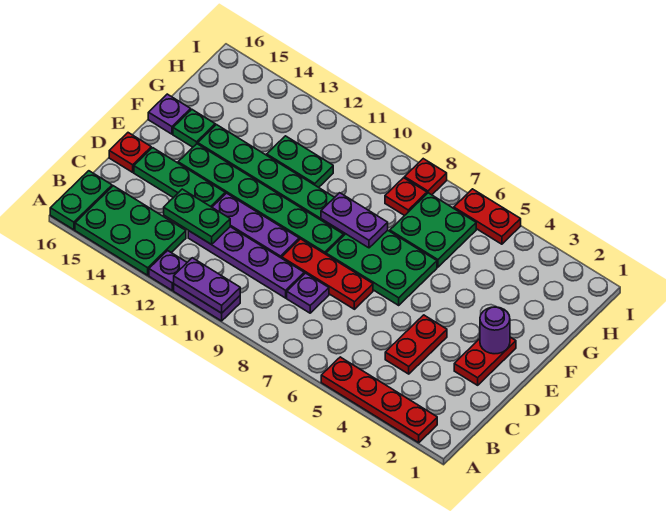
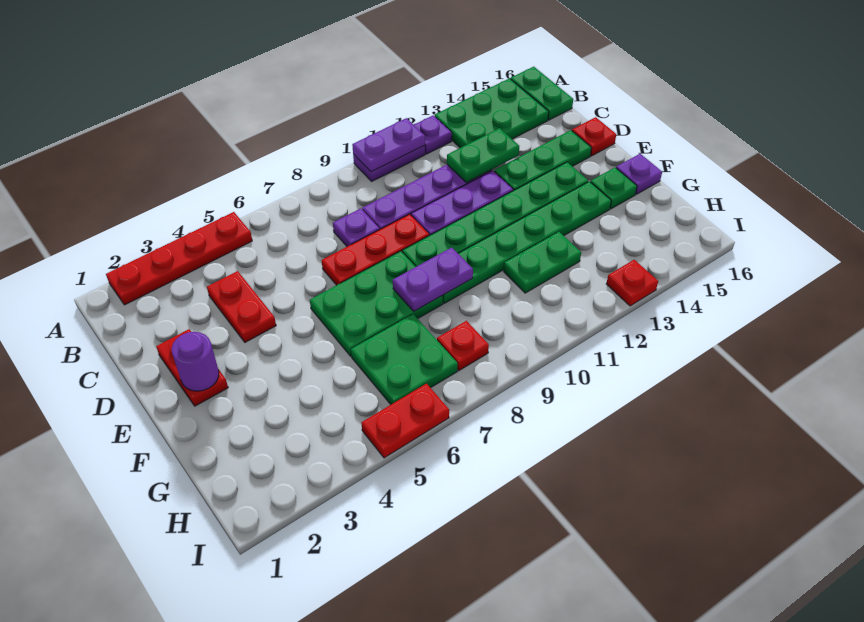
red plate I8 level 1 -> red plate I13 level 1

